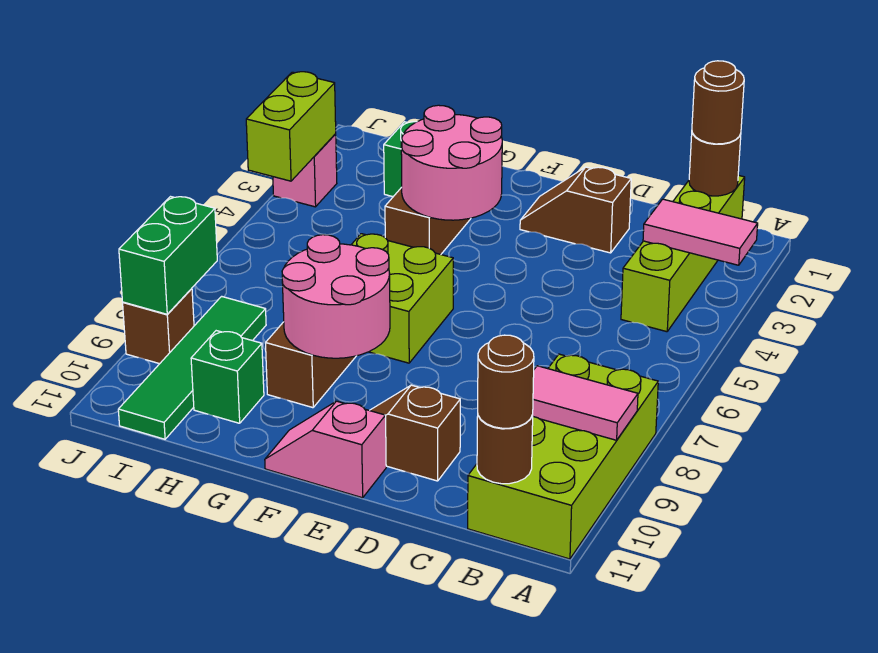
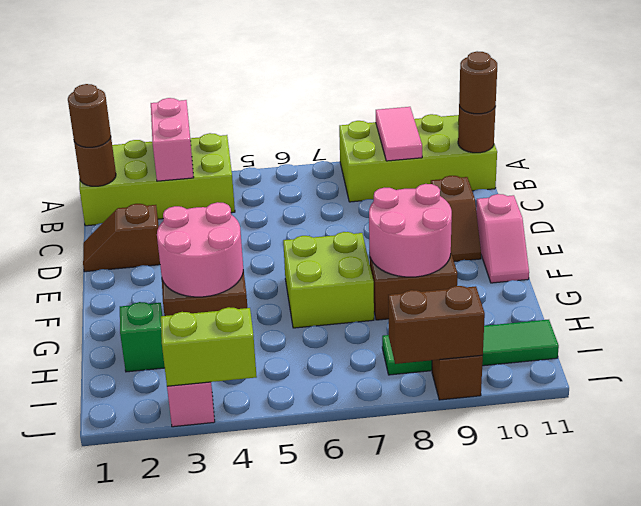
pink tile A3:B3 level 2 -> pink brick A3:B3 level 2
lime brick B1:B4 level 1 -> lime brick A1:B4 level 1
brown slope D2:E2 level 1 top D -> brown slope D1:D2 level 1 top 2
green brick H10 level 1 -> none
green brick J8:J9 level 2 -> brown brick J8:J9 level 2

